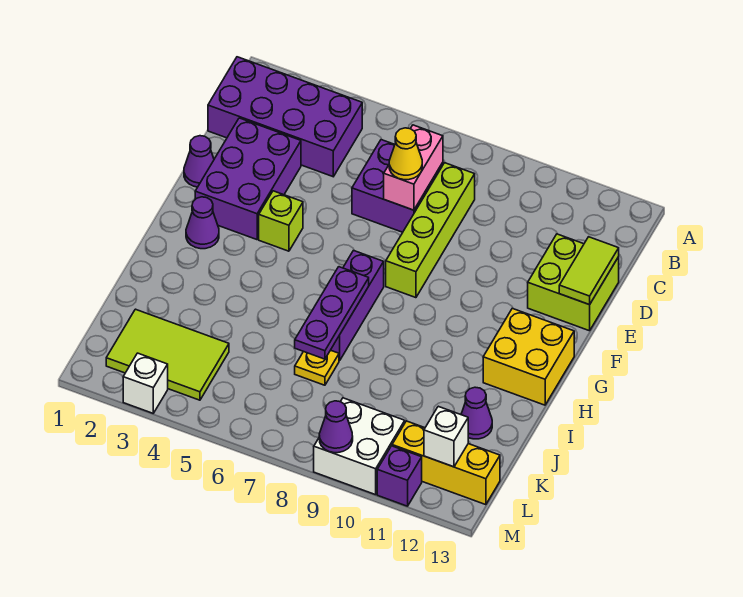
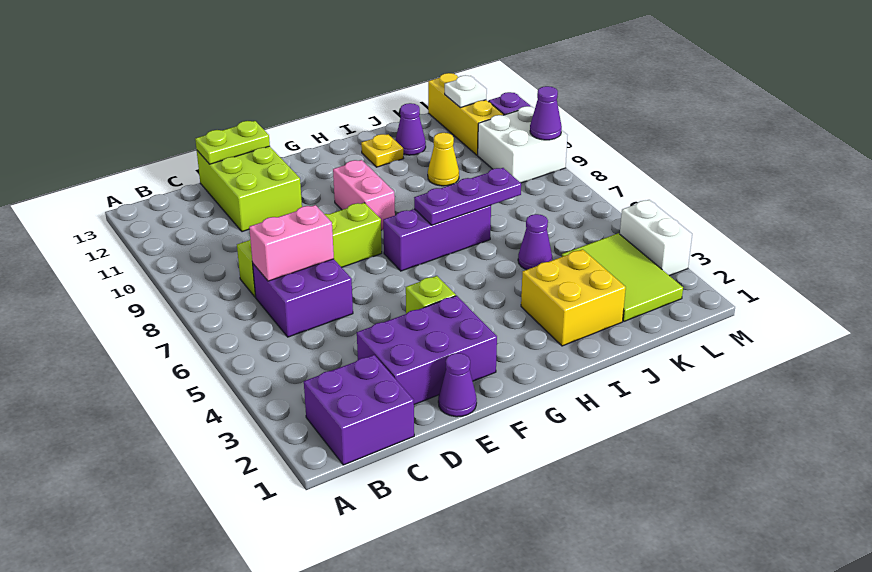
purple brick B1:C4 level 1 -> purple brick B1:C2 level 1
yellow cone D7 level 3 -> yellow cone J10 level 1
lime brick D12:E13 level 1 -> lime brick D11:E13 level 1
lime tile D13:E13 level 2 -> lime plate D13:E13 level 2
purple cone G2 level 1 -> purple cone J5 level 1
none -> pink brick G9:G10 level 1
yellow brick G12:H13 level 1 -> yellow brick I2:J3 level 1
yellow plate J7 level 1 -> yellow plate I12 level 1
white brick L12 level 2 -> white plate L12 level 2
white brick M3 level 1 -> white brick M3:M4 level 1

